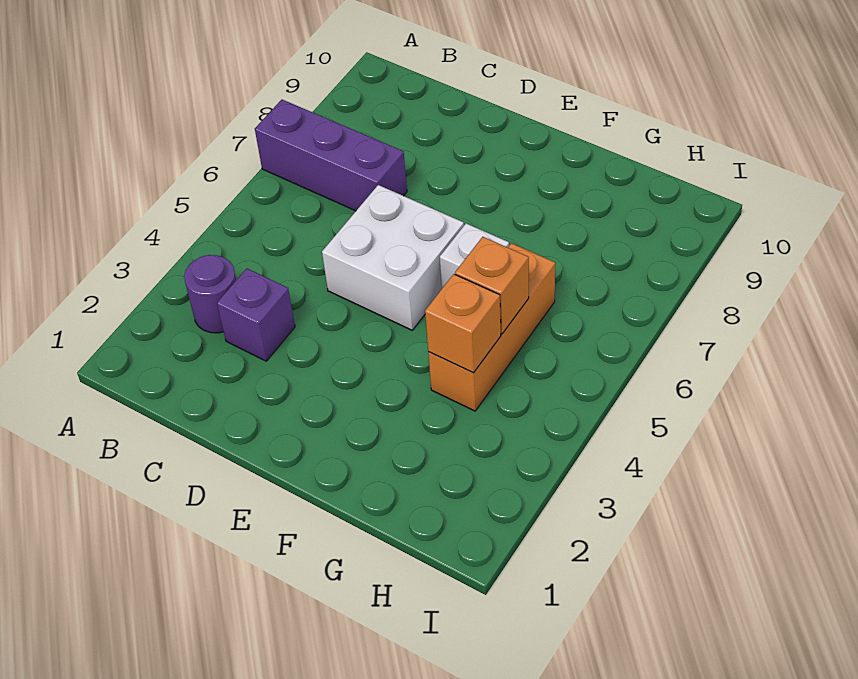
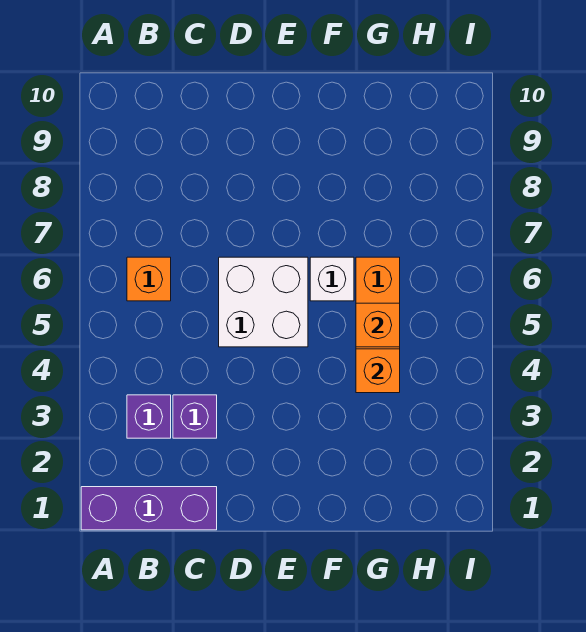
purple brick A7:C7 level 1 -> purple brick A1:C1 level 1
purple round brick B3 level 1 -> purple brick B3 level 1
none -> orange brick B6 level 1

